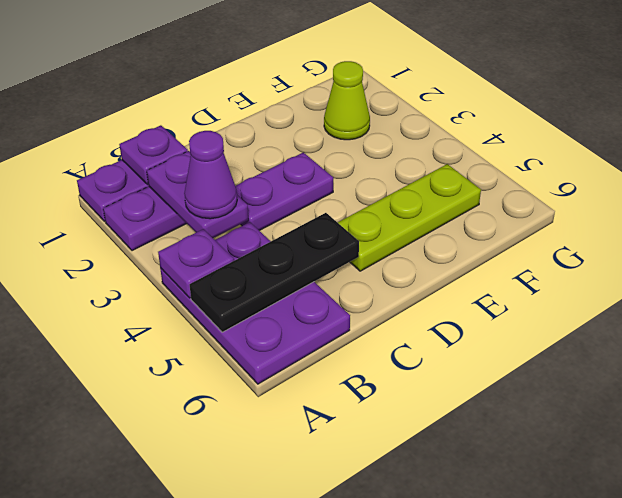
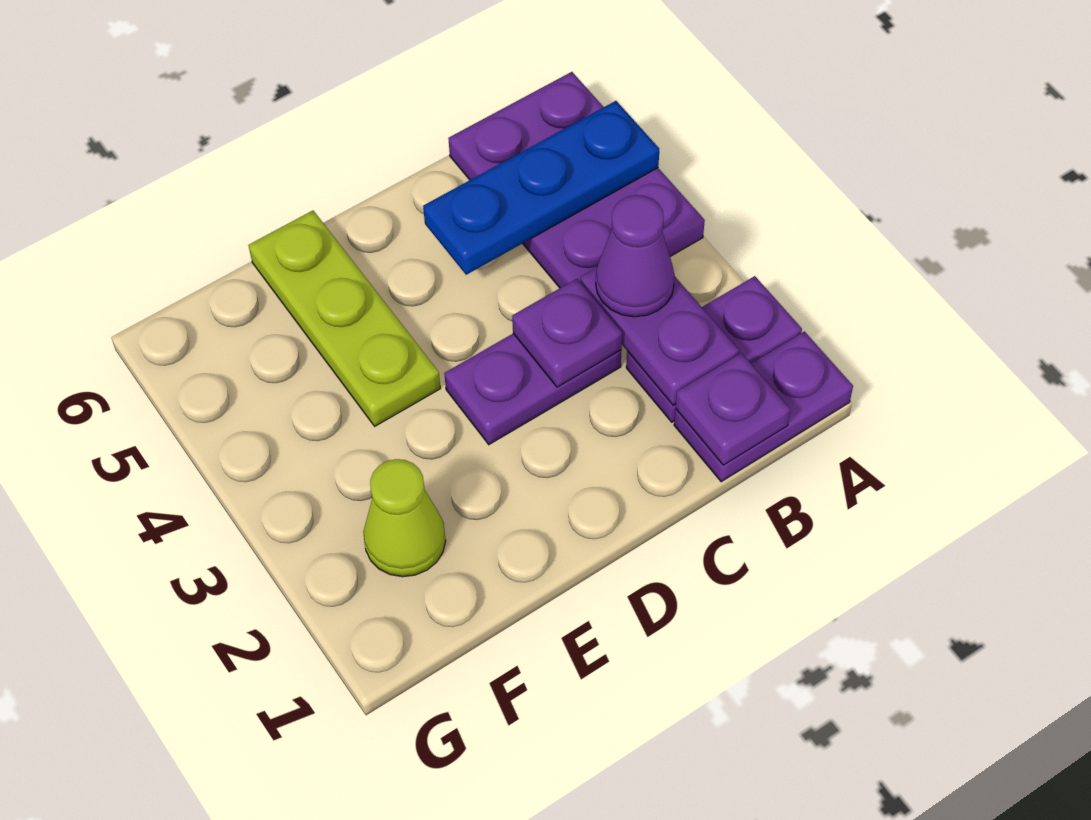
purple plate A4 level 2 -> purple plate C3 level 2
black plate A5:C5 level 2 -> blue plate A5:C5 level 2
lime plate D5:F5 level 1 -> lime plate E4:E6 level 1

